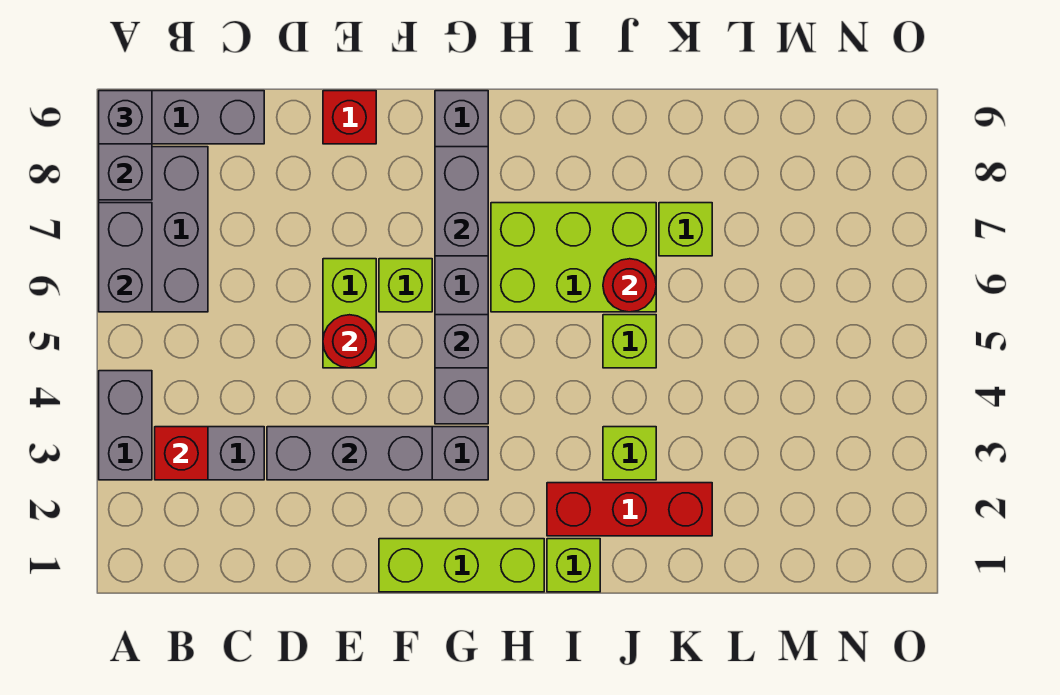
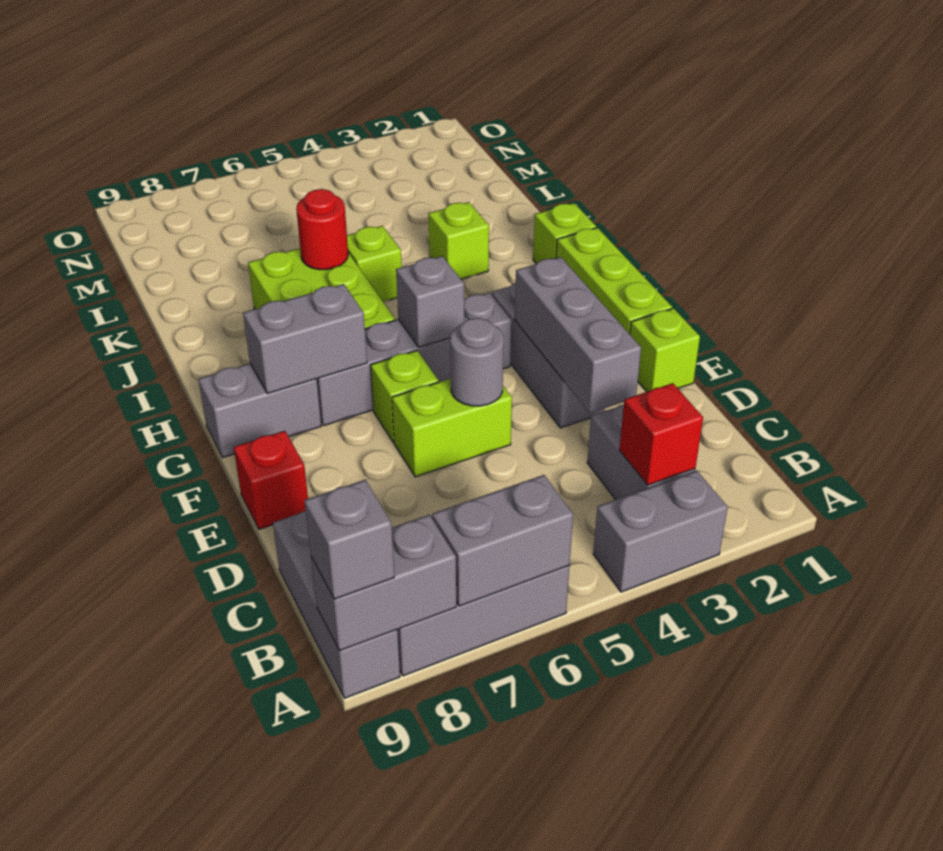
red round brick E5 level 2 -> grey round brick E5 level 2
red brick I2:K2 level 1 -> none
lime brick K7 level 1 -> lime brick E1 level 1

